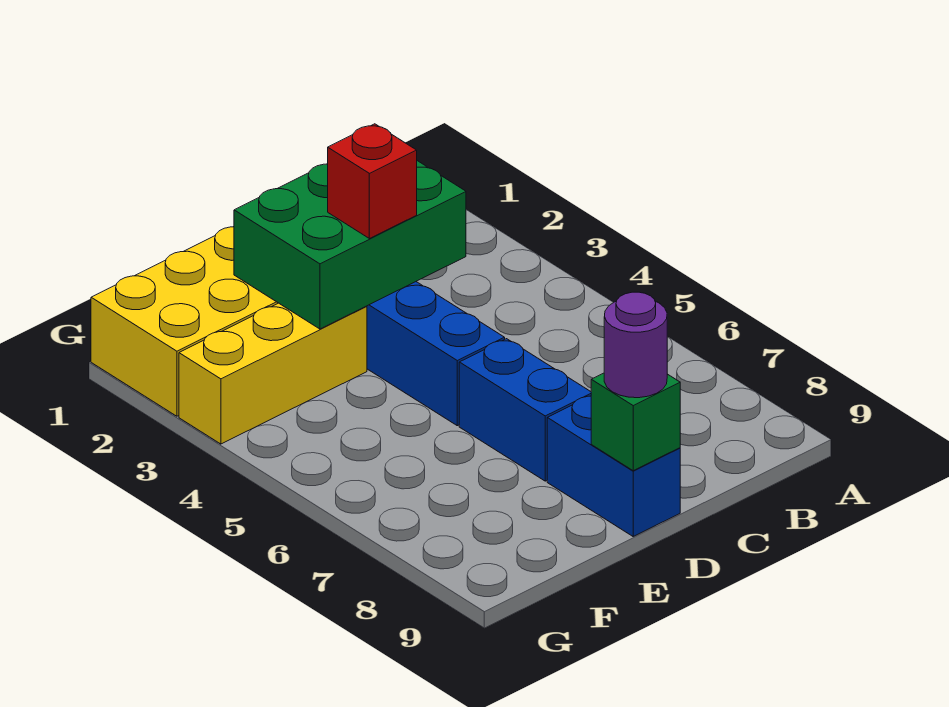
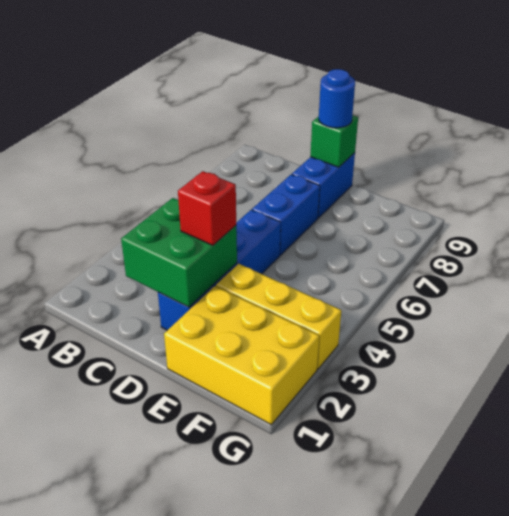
green brick C2:E3 level 2 -> green brick C2:D3 level 2
purple round brick D9 level 3 -> blue round brick D9 level 3

